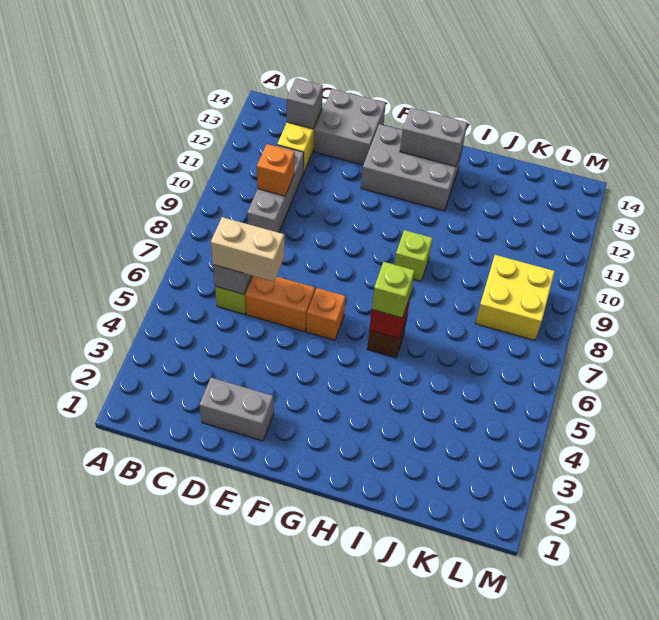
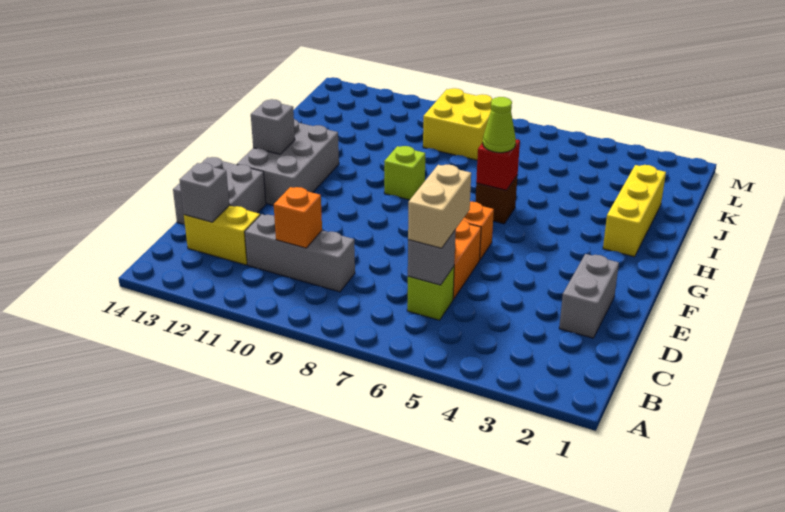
grey brick G13:H13 level 2 -> grey brick G13 level 2
none -> yellow brick H2:J2 level 1
lime brick H6 level 3 -> lime cone H6 level 3

